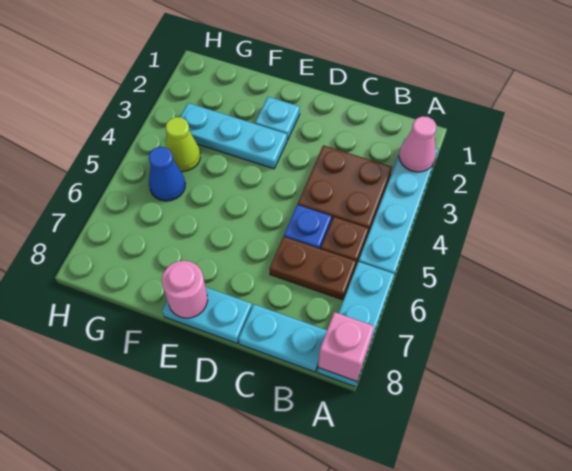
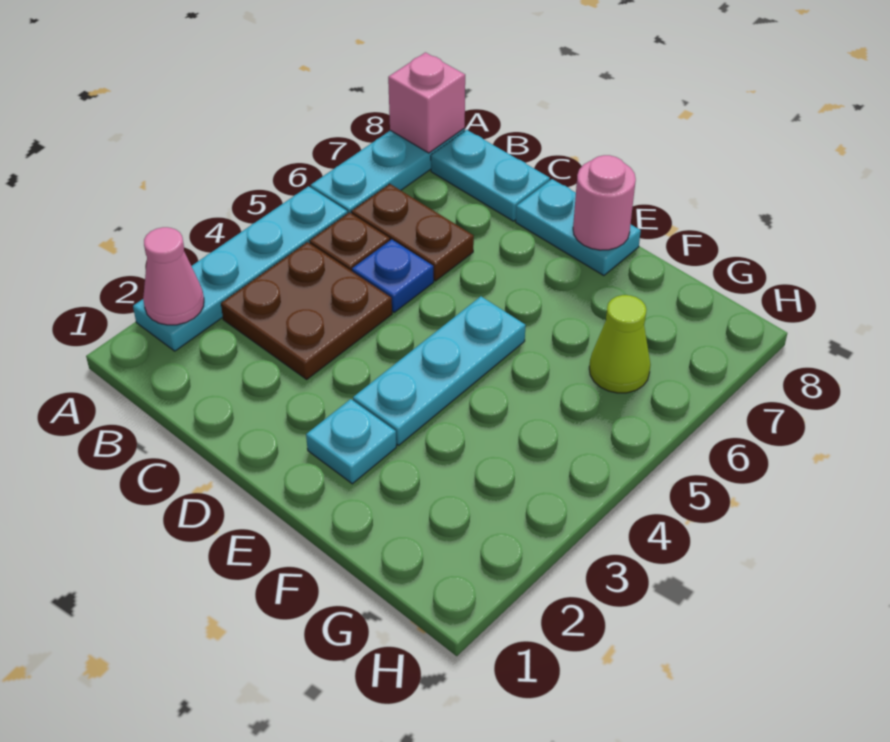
cyan plate E3:G3 level 1 -> cyan plate E3:E5 level 1
lime cone G4 level 1 -> lime cone G6 level 1
blue cone G5 level 1 -> none

